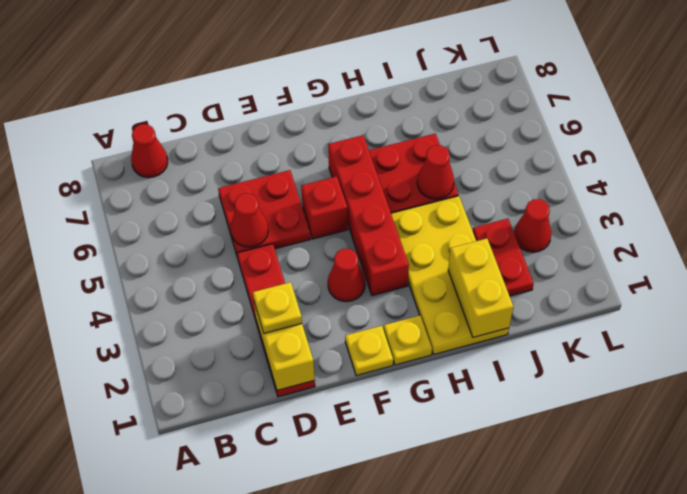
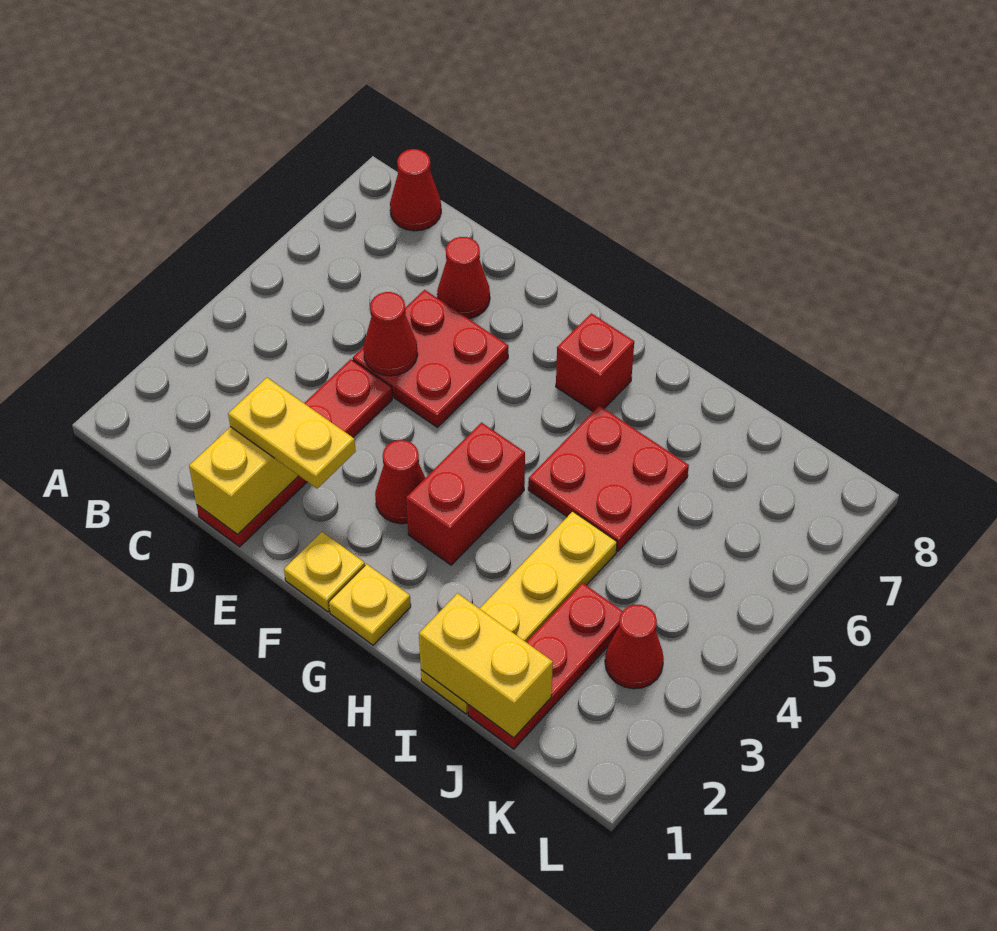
yellow plate D2 level 3 -> yellow plate D2:E2 level 3
red brick F5 level 1 -> red brick G7 level 1
red brick G3:G6 level 1 -> red brick G3:G4 level 1
yellow plate H1:I4 level 1 -> yellow plate I1:I4 level 1
yellow brick I1:I2 level 2 -> yellow brick I1:J1 level 2
red cone I5 level 2 -> red cone D7 level 1
red plate J2:J3 level 1 -> red plate J1:J3 level 1

